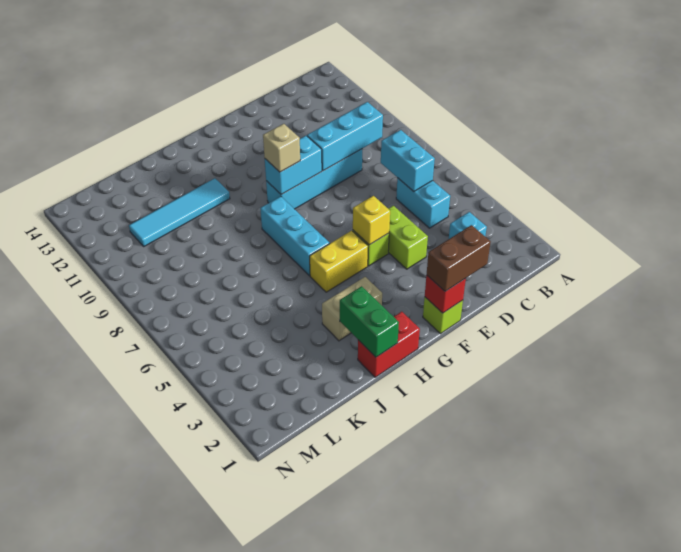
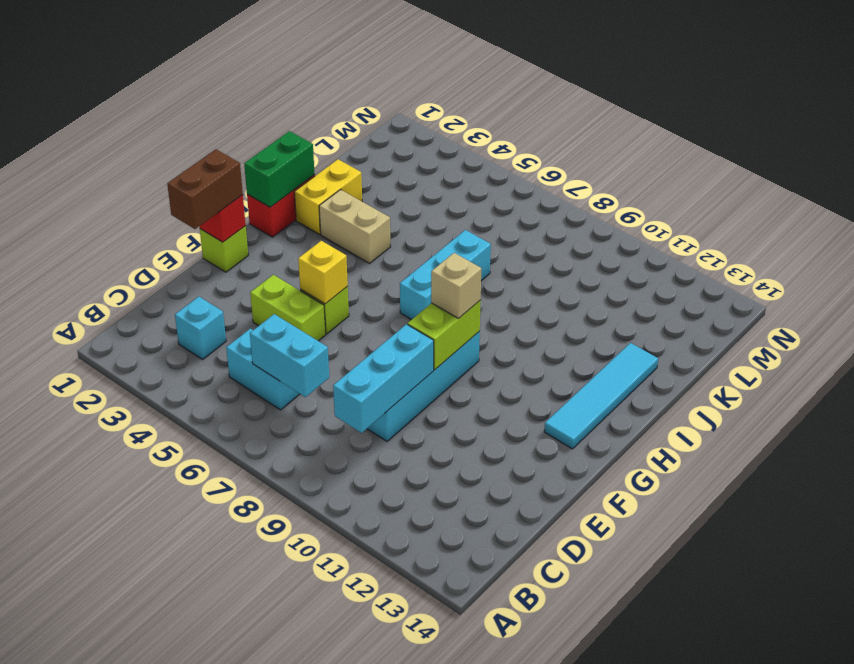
cyan brick F9:G9 level 2 -> lime brick F9:G9 level 2
yellow brick G5:H5 level 1 -> yellow brick I2:J2 level 1
tan brick H3:I3 level 1 -> tan brick I3:I4 level 1
cyan brick H6:H8 level 1 -> cyan brick H7:J7 level 1
green brick I1:I2 level 2 -> green brick H1:I1 level 2
cyan tile I11:L11 level 1 -> cyan tile G13:J13 level 1

